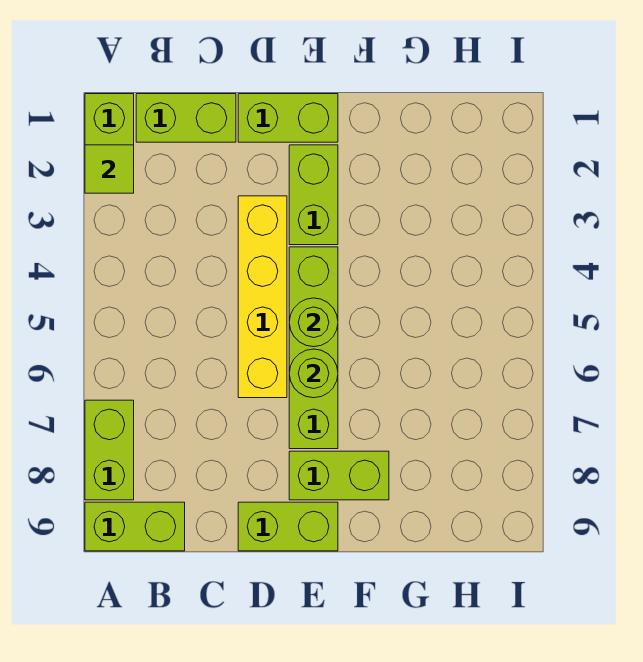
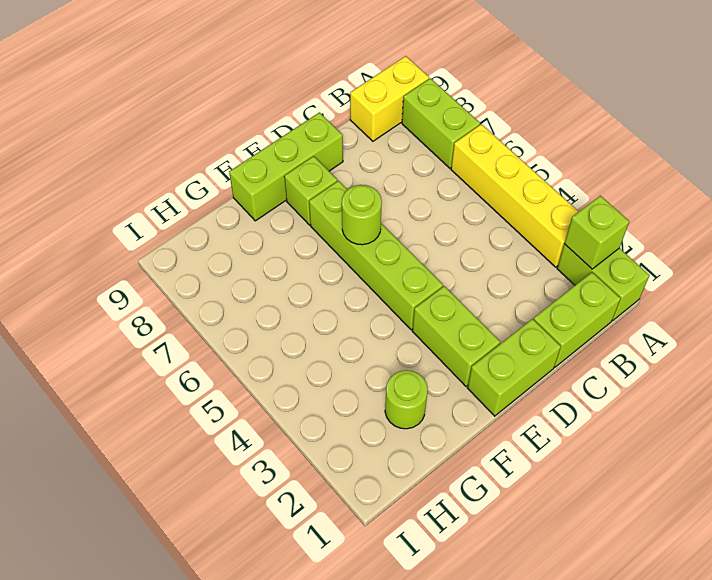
lime tile A2 level 2 -> lime brick A2 level 2
lime brick A9:B9 level 1 -> yellow brick A9:B9 level 1
yellow brick D3:D6 level 1 -> yellow brick A3:A6 level 1
lime brick D9:E9 level 1 -> lime brick D9:F9 level 1
lime round brick E5 level 2 -> lime round brick G2 level 1
lime brick E8:F8 level 1 -> lime brick E8 level 1

